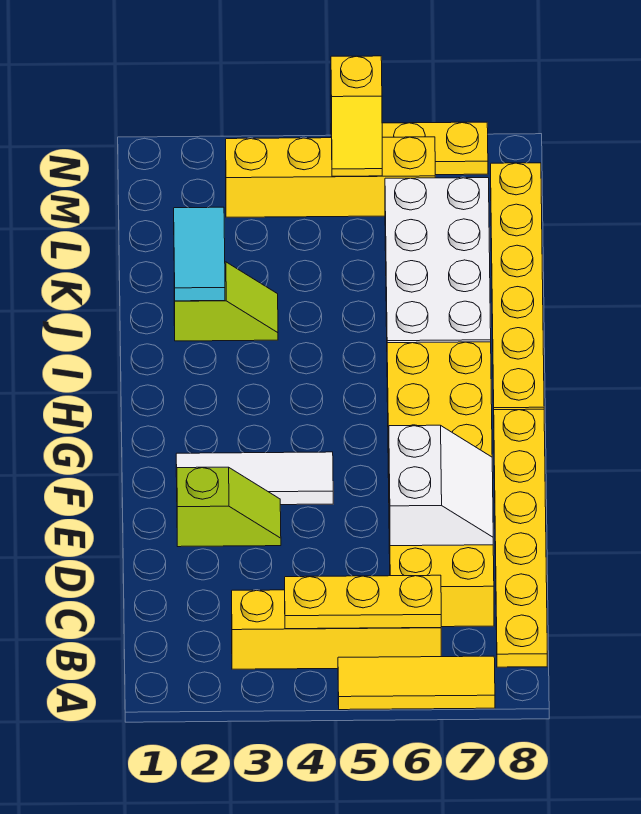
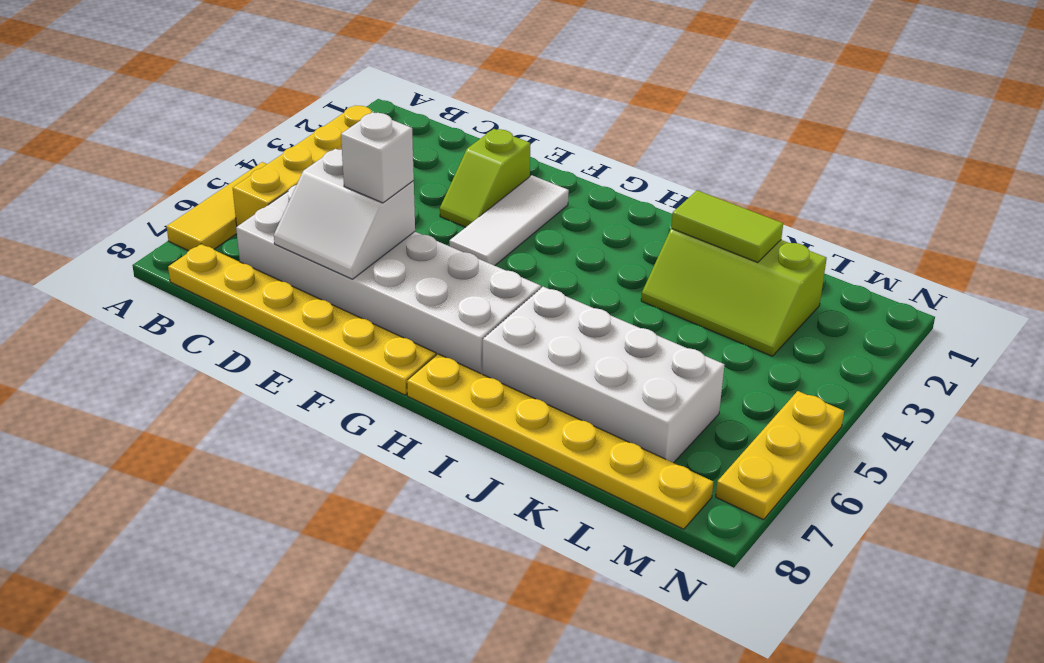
yellow plate B4:B6 level 2 -> none
yellow brick C6:H7 level 1 -> white brick C6:H7 level 1
none -> white brick E6 level 3
lime slope J2:J3 level 1 top 2 -> lime slope J2:L3 level 1 top 2
cyan tile J2:K2 level 2 -> lime tile J2:K2 level 2
yellow brick M3:M6 level 1 -> none
yellow slope M5:N5 level 2 top N -> none

